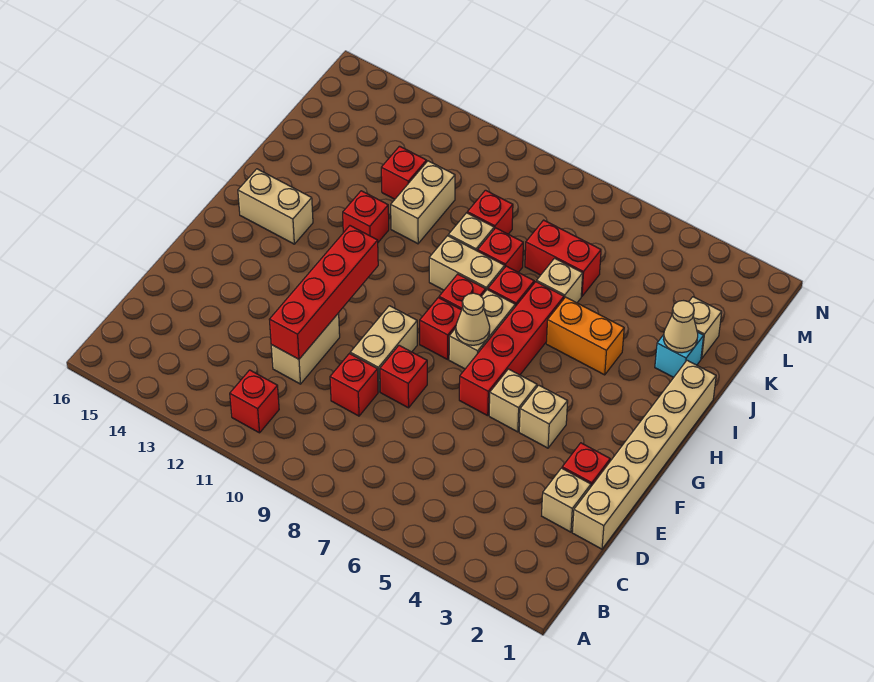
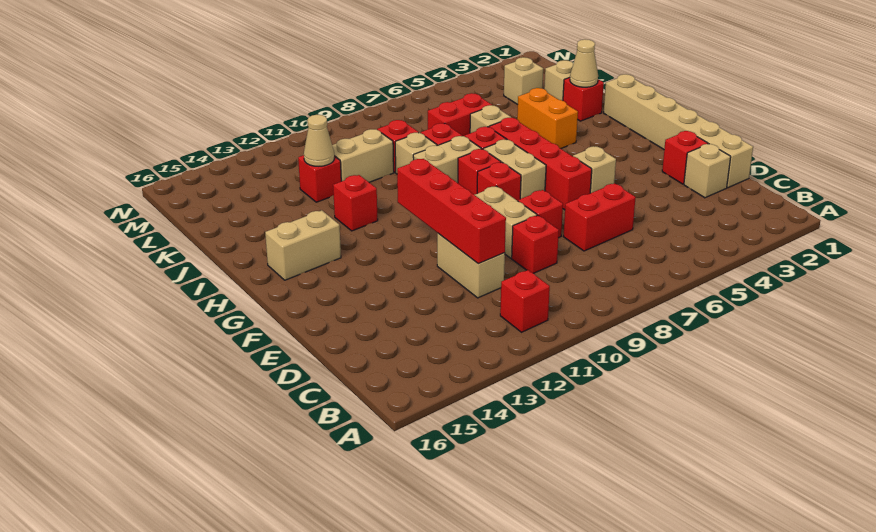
none -> red brick D6:D7 level 1
tan brick F4 level 1 -> tan brick L3 level 1
tan cone G7 level 2 -> tan cone K12 level 2
orange brick I4:I5 level 1 -> orange brick I4:J4 level 1
cyan brick J2 level 1 -> red brick J2 level 1
tan brick J11:K11 level 1 -> tan brick K10:K11 level 1

